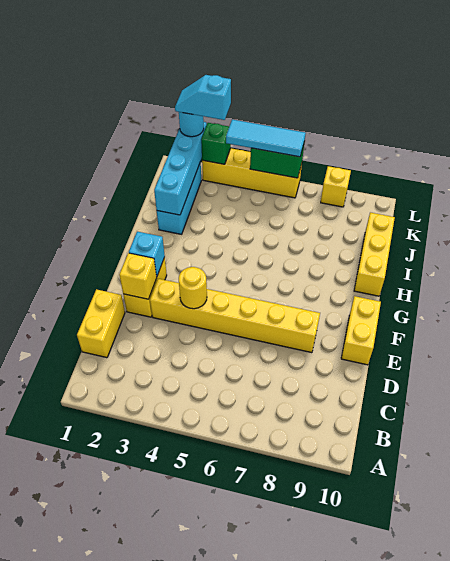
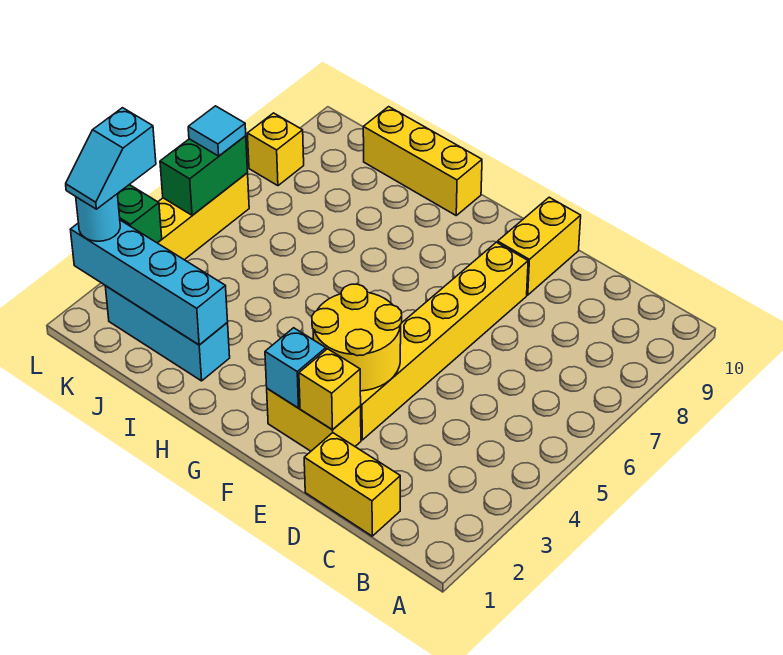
yellow round brick E4 level 2 -> yellow round brick E3:F4 level 2
yellow brick E10:F10 level 1 -> yellow brick E9:E10 level 1
cyan tile L4:L6 level 3 -> cyan tile L6 level 3

